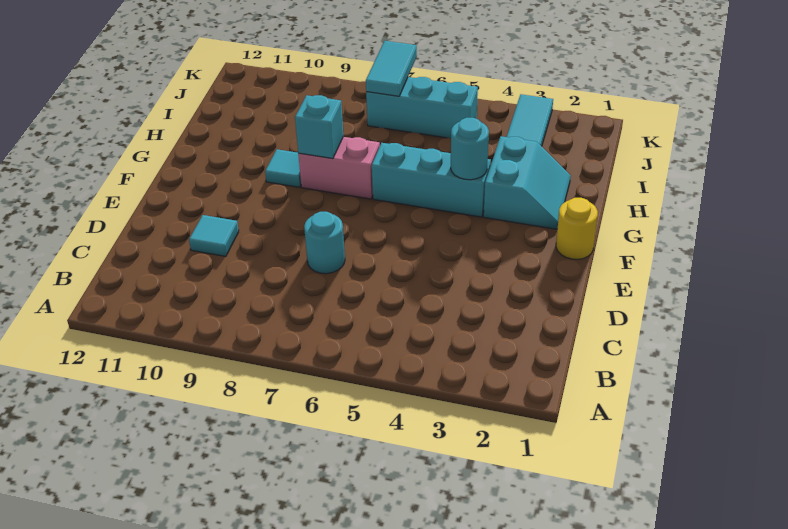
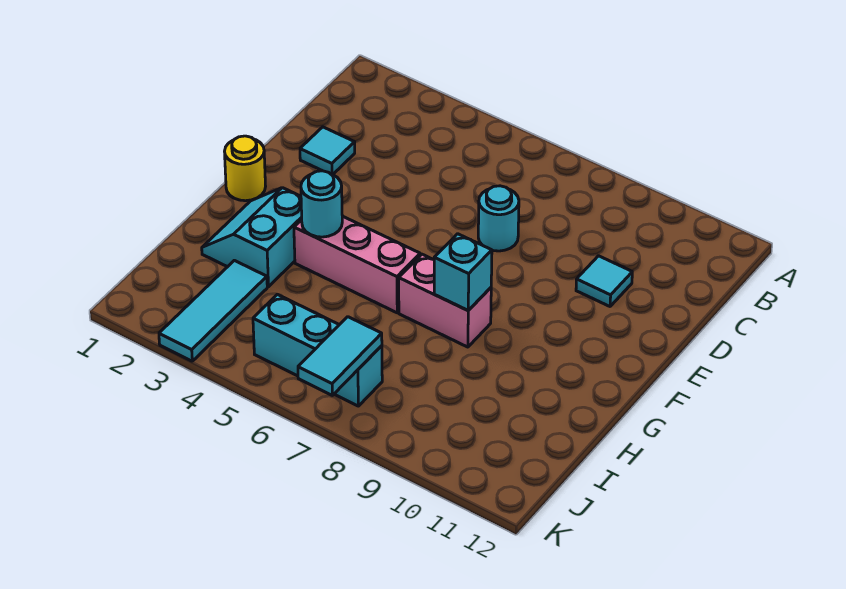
cyan brick G4:G6 level 1 -> pink brick G4:G6 level 1
cyan tile G9 level 1 -> cyan tile D2 level 1

